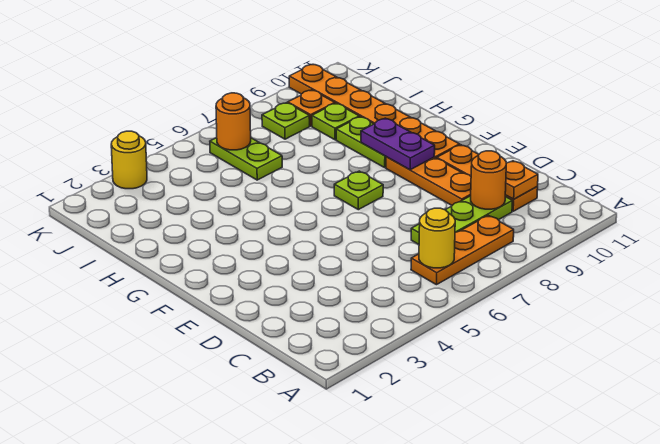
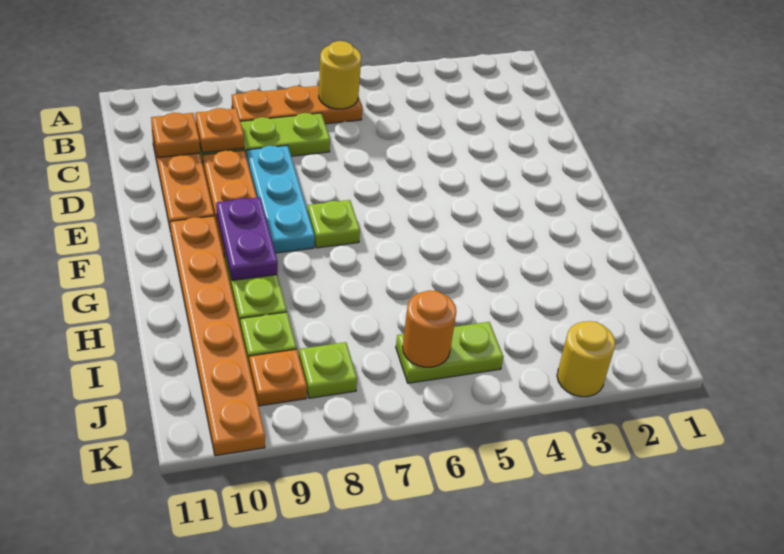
orange round brick C9 level 2 -> orange plate C9 level 2
none -> cyan plate D8:F8 level 1
lime plate I6:J6 level 1 -> lime plate J5:J6 level 1

